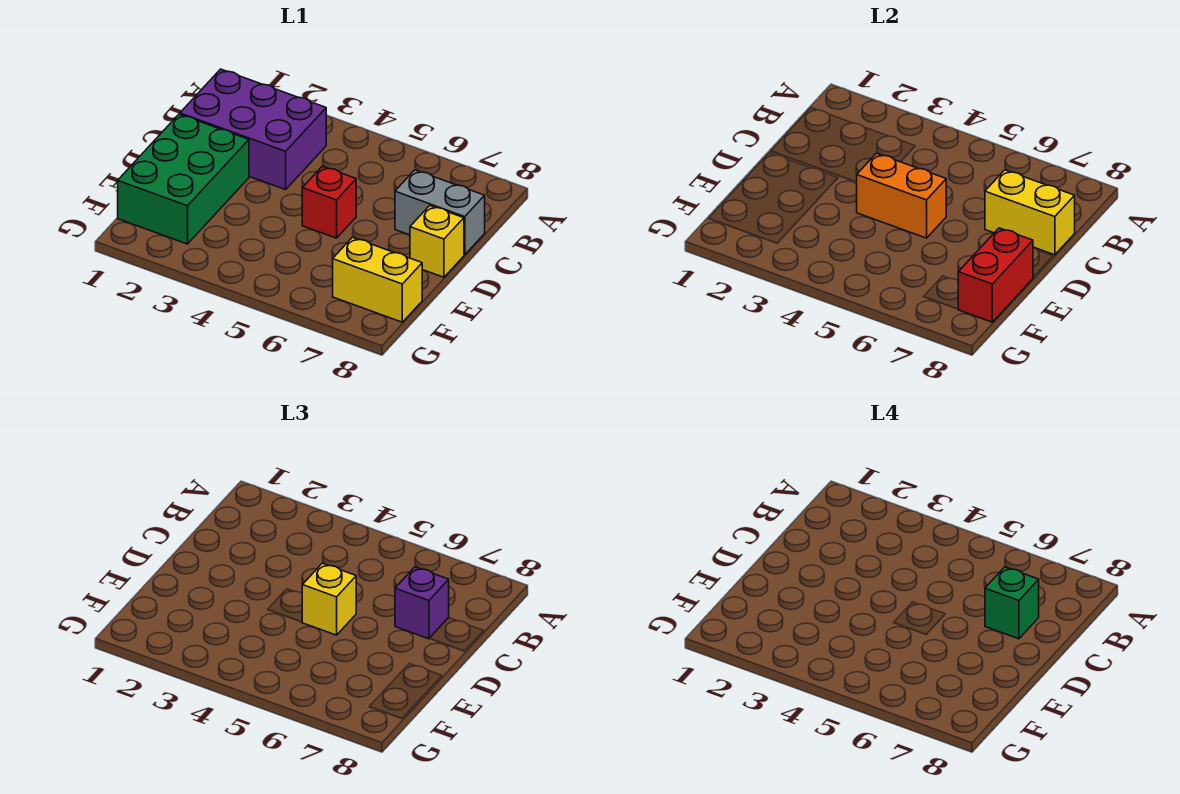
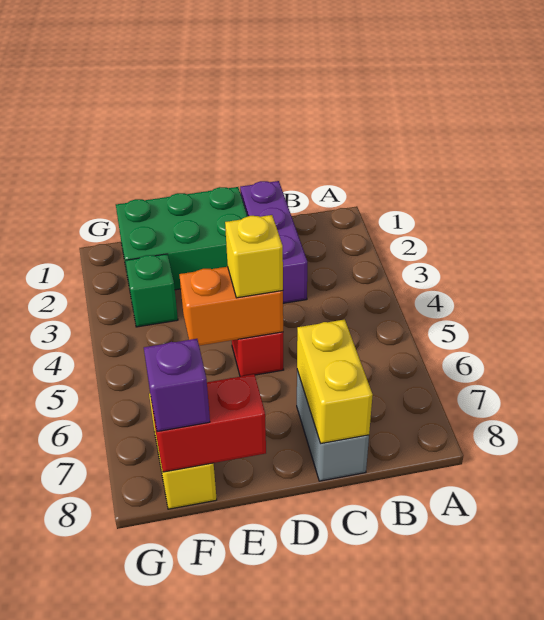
purple brick B1:C3 level 1 -> purple brick C1:C3 level 1
purple brick C7 level 3 -> purple brick F8 level 3
green brick C7 level 4 -> green brick F3 level 1
orange brick D4:D5 level 2 -> orange brick D5:E5 level 2
yellow brick D8 level 1 -> none

